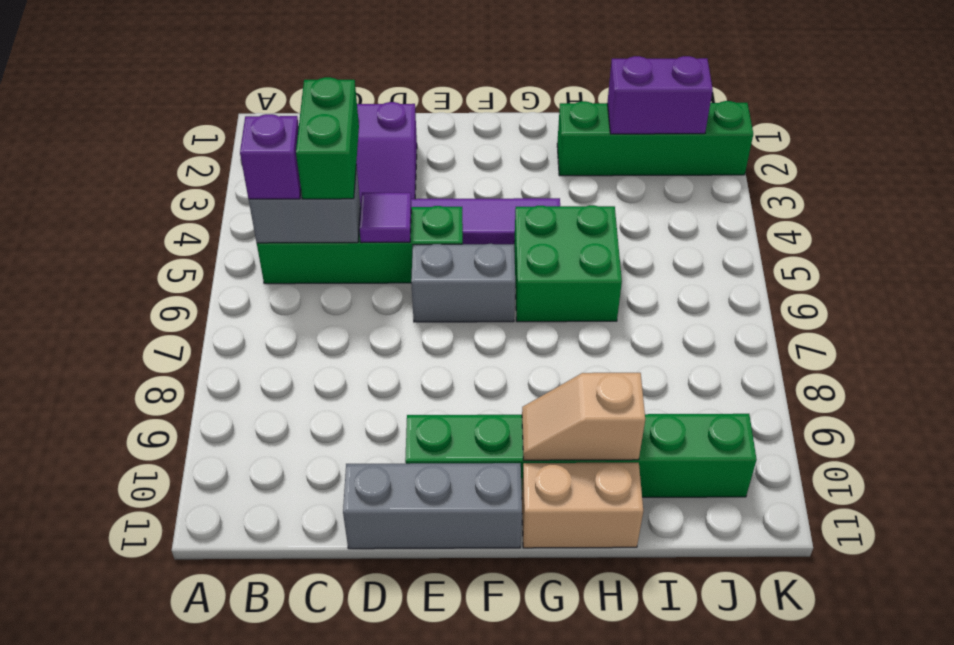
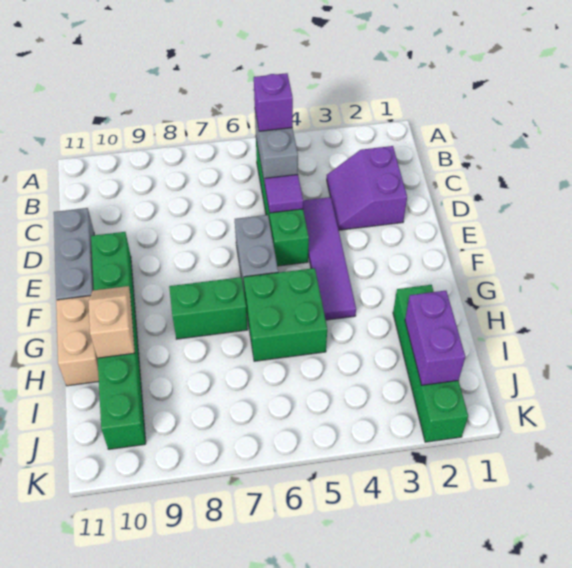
green brick C4:C5 level 3 -> green brick G7:G8 level 1

